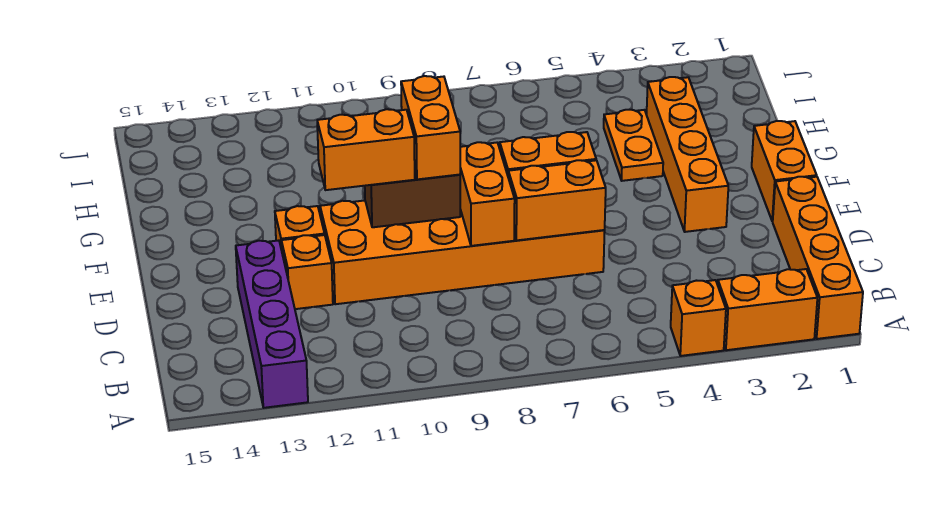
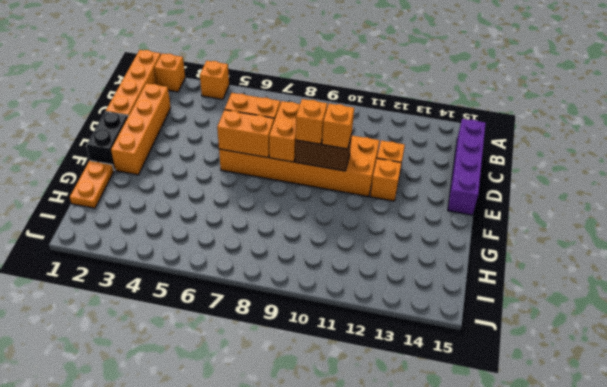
orange brick A2:A3 level 1 -> orange brick A2 level 1
purple brick A13:D13 level 1 -> purple brick B15:E15 level 1
orange brick E1:F1 level 1 -> black brick E1:F1 level 1
orange brick E3:H3 level 1 -> orange brick C2:F2 level 1
orange brick E9:F9 level 3 -> orange brick E9 level 3
orange brick E10:E11 level 3 -> orange brick E10 level 3
orange plate G4:H4 level 1 -> orange plate G1:H1 level 1

